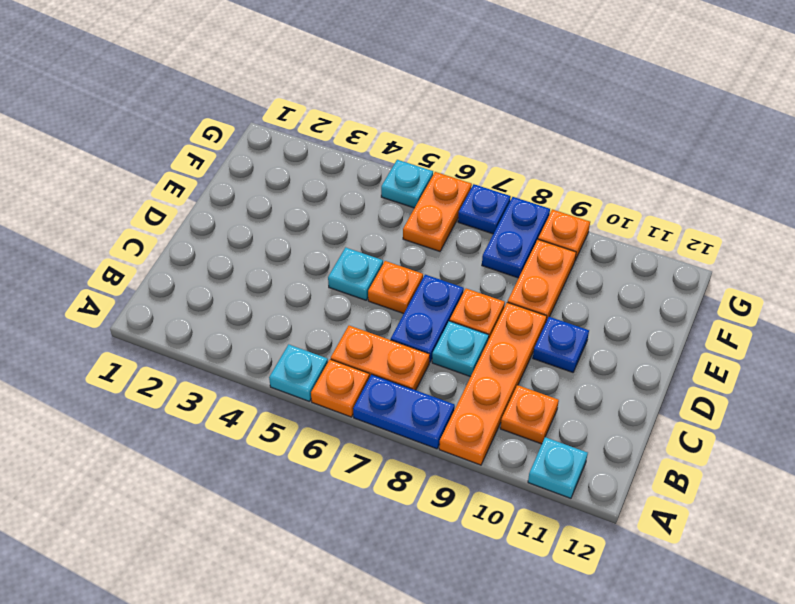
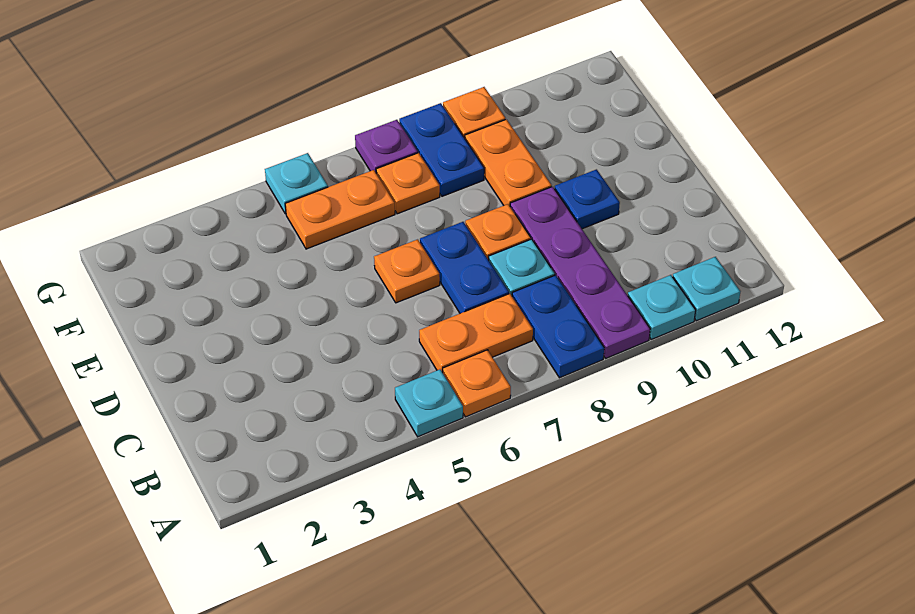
blue plate A7:A8 level 1 -> blue plate A8:B8 level 1
orange plate A9:D9 level 1 -> purple plate A9:D9 level 1
orange plate B10 level 1 -> orange plate F7 level 1
cyan plate D5 level 1 -> cyan plate A10 level 1
orange plate F6:G6 level 1 -> orange plate F5:F6 level 1
blue plate G7 level 1 -> purple plate G7 level 1

